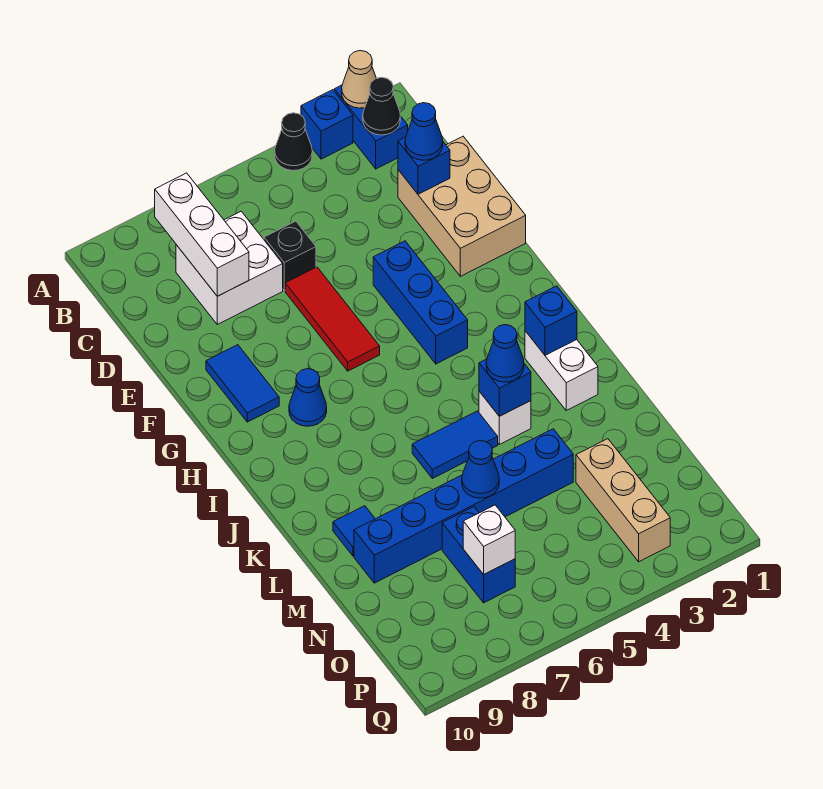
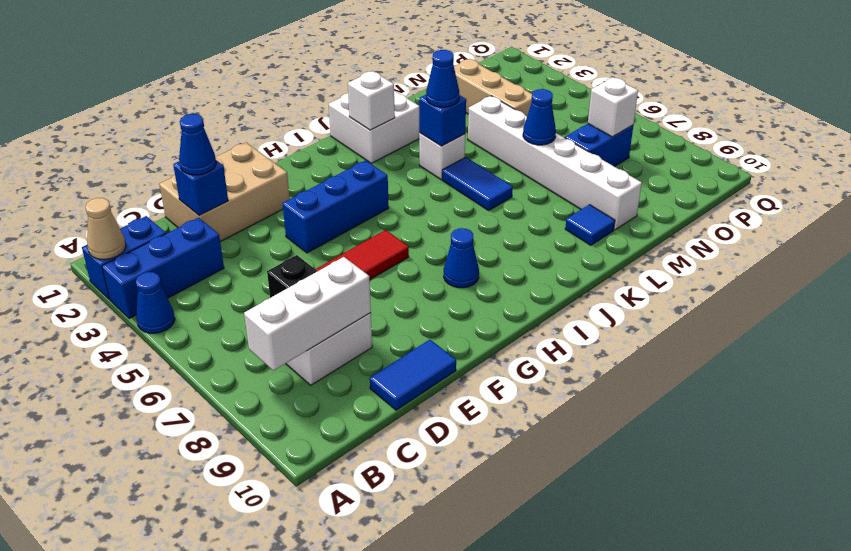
blue brick A3 level 1 -> blue brick A3:C3 level 1
black cone A4 level 1 -> blue cone A4 level 1
black cone B2 level 2 -> none
blue tile F9:G9 level 1 -> blue tile D10:E10 level 1
white brick J2:K2 level 1 -> white brick J1:K2 level 1
blue brick J2 level 2 -> white brick J2 level 2
blue brick M4:M9 level 1 -> white brick M4:M9 level 1
tan brick N3:P3 level 1 -> tan brick N2:N4 level 1

